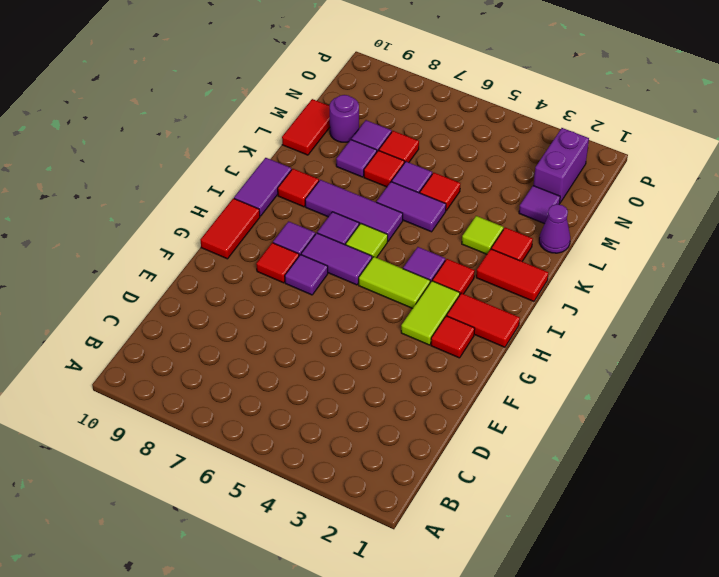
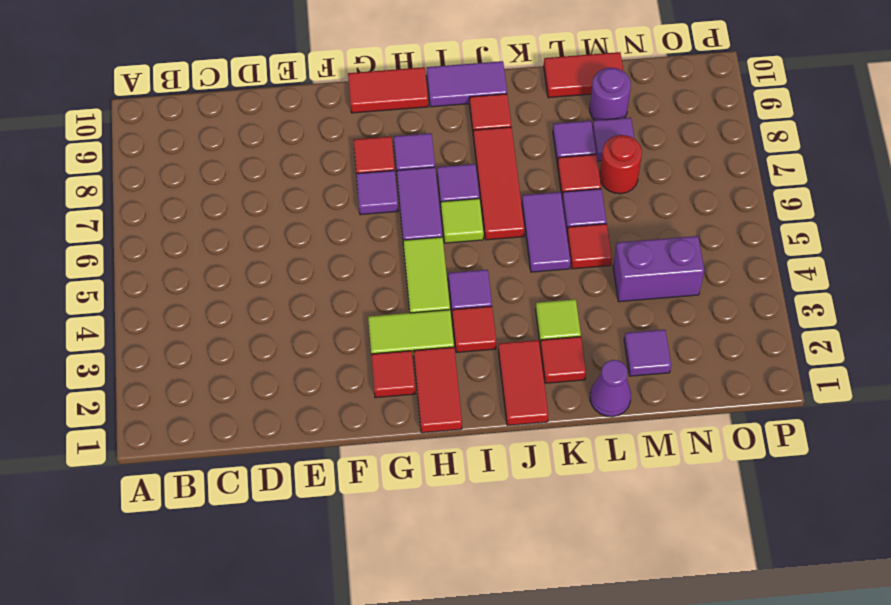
purple tile J6:J8 level 1 -> red tile J6:J8 level 1
red tile M7 level 1 -> red round brick M7 level 1
purple brick N2:O2 level 1 -> purple brick M4:N4 level 1

